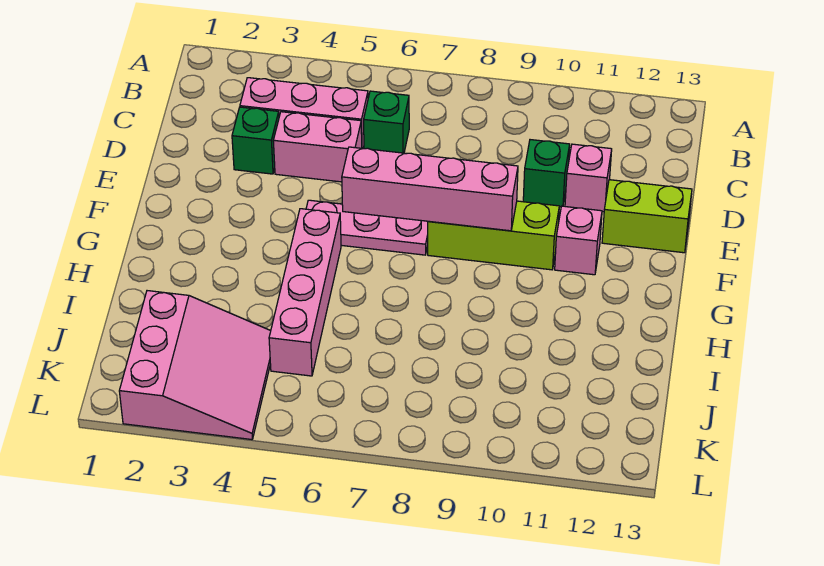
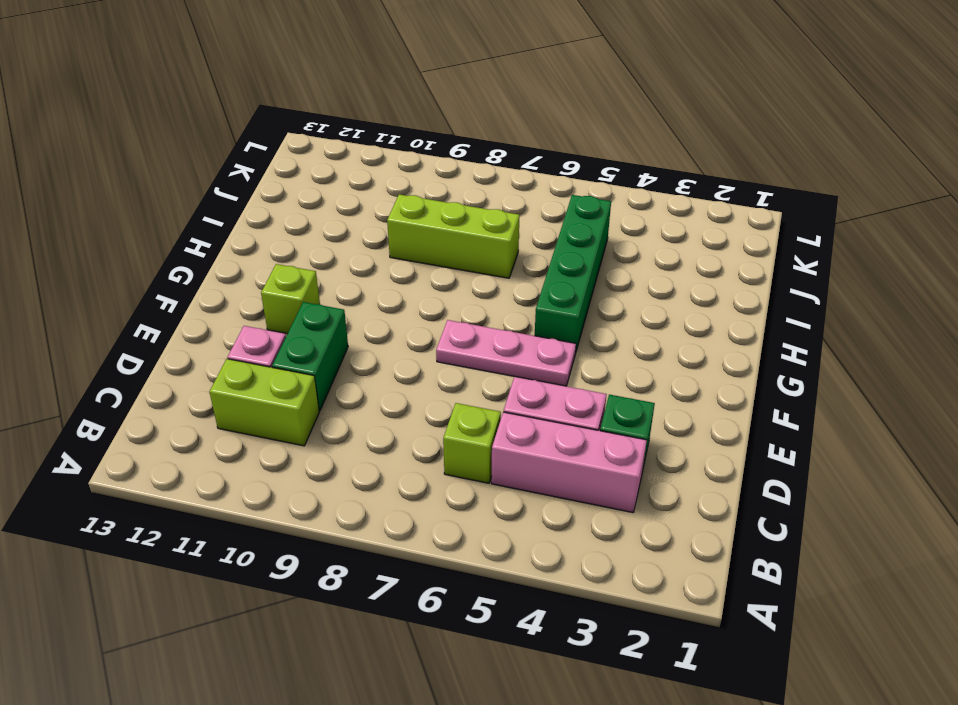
green brick C6 level 1 -> lime brick C6 level 1
green brick D10 level 1 -> green brick D10:E10 level 1
lime brick E12:E13 level 1 -> lime brick C10:C11 level 1
pink brick F6:F9 level 2 -> none
lime brick F8:F10 level 1 -> lime brick I7:I9 level 1
pink brick F11 level 1 -> lime brick F11 level 1
pink brick G5:J5 level 1 -> green brick G5:J5 level 1
pink slope J2:L4 level 1 top 2 -> none

